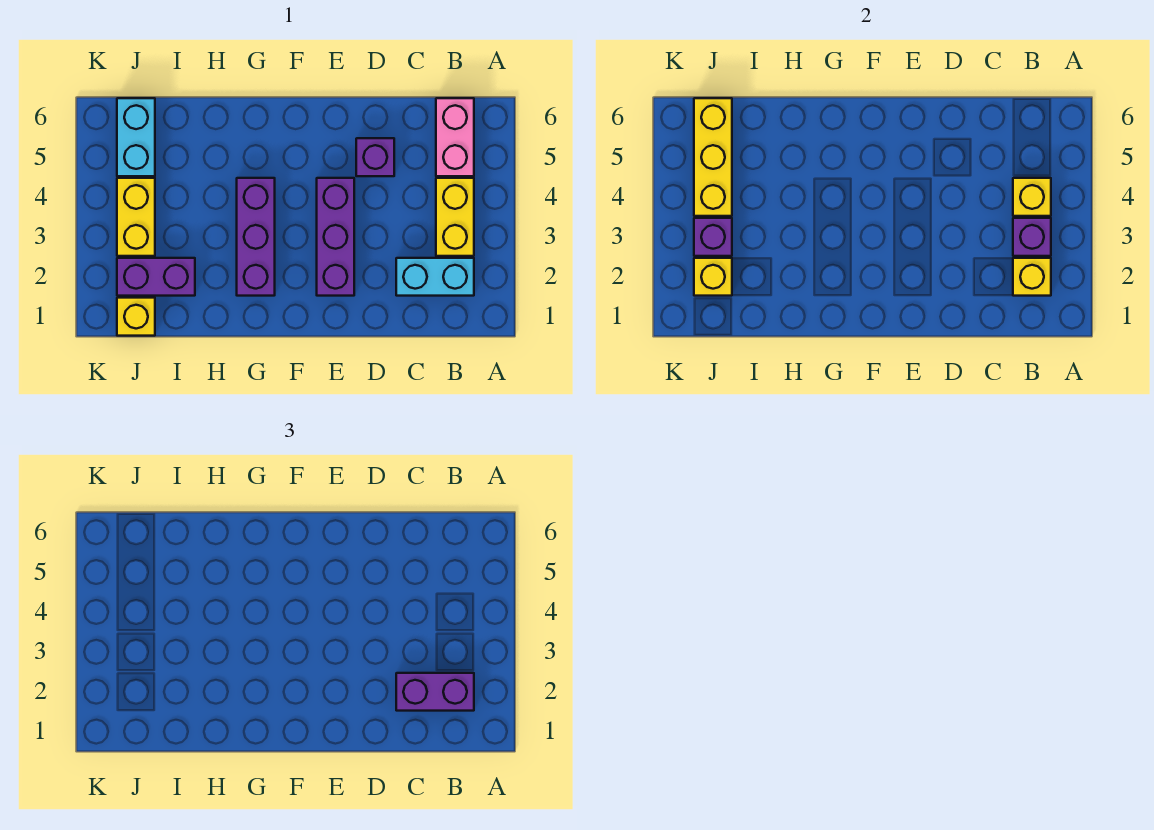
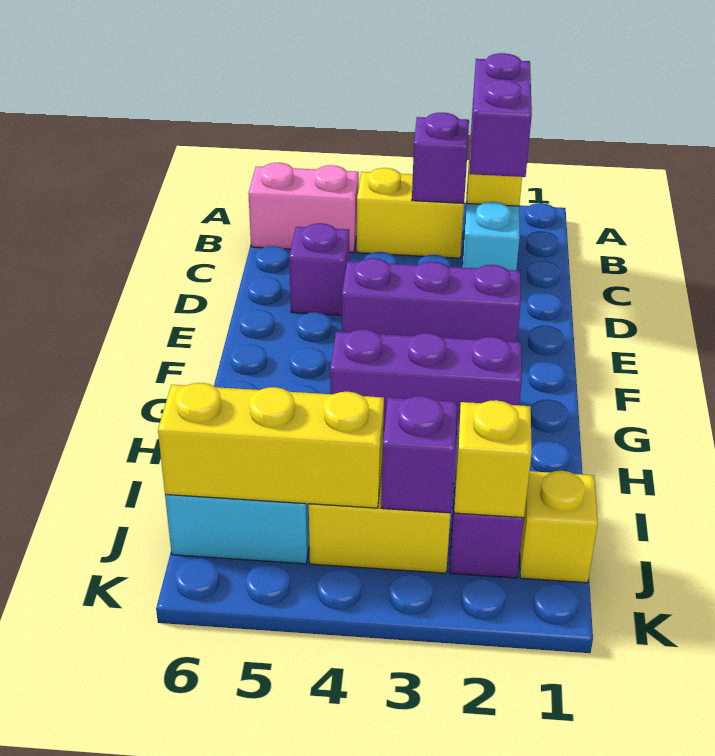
yellow brick B4 level 2 -> none

